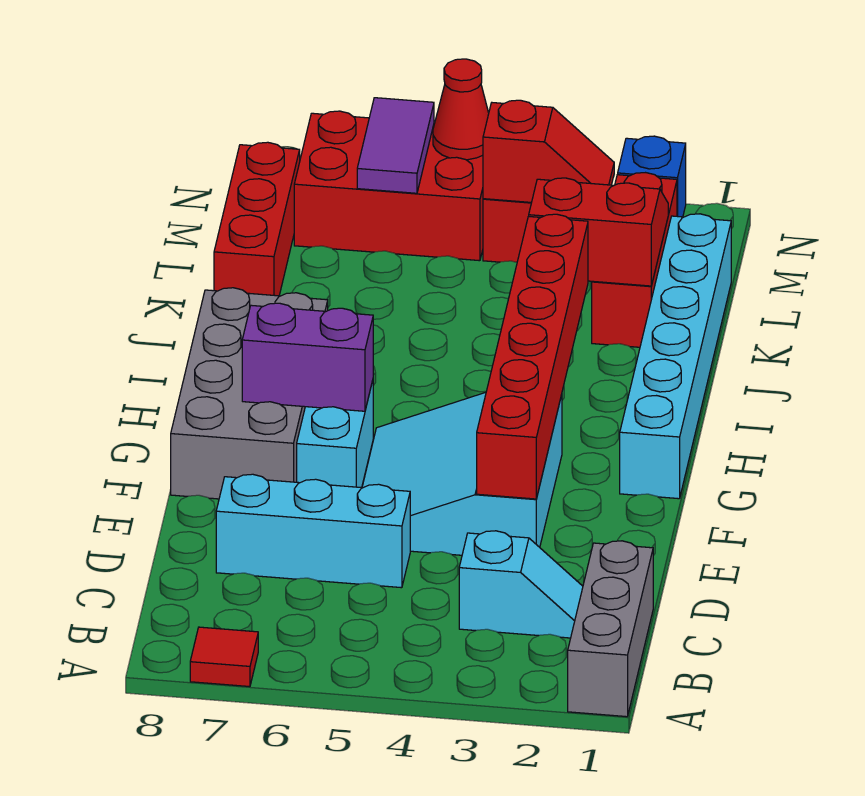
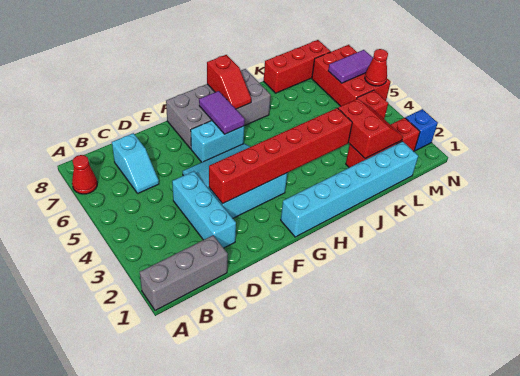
red tile A7 level 1 -> red cone A7 level 1
cyan slope C2:C3 level 1 top 3 -> cyan slope C6:C7 level 1 top 7
cyan brick D5:D7 level 1 -> cyan brick D2:D4 level 1
purple brick G6:G7 level 2 -> purple tile G6:G7 level 2
red slope M3:M4 level 2 top 4 -> red slope H7:H8 level 2 top 8

